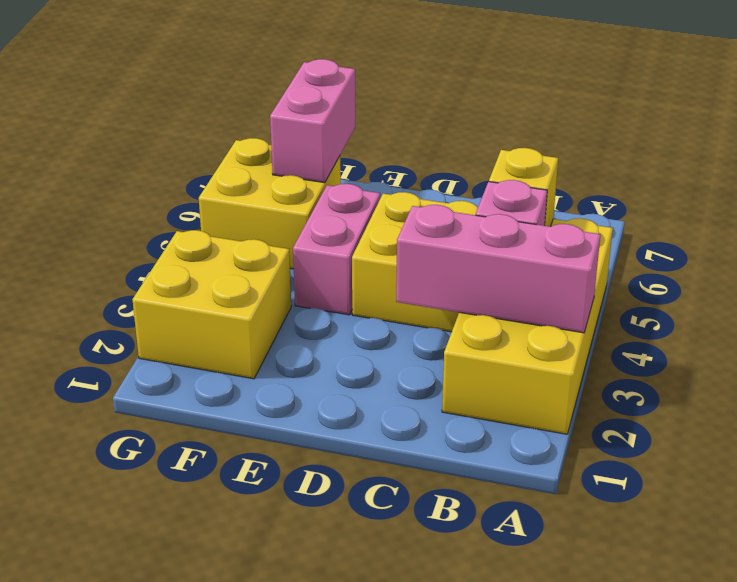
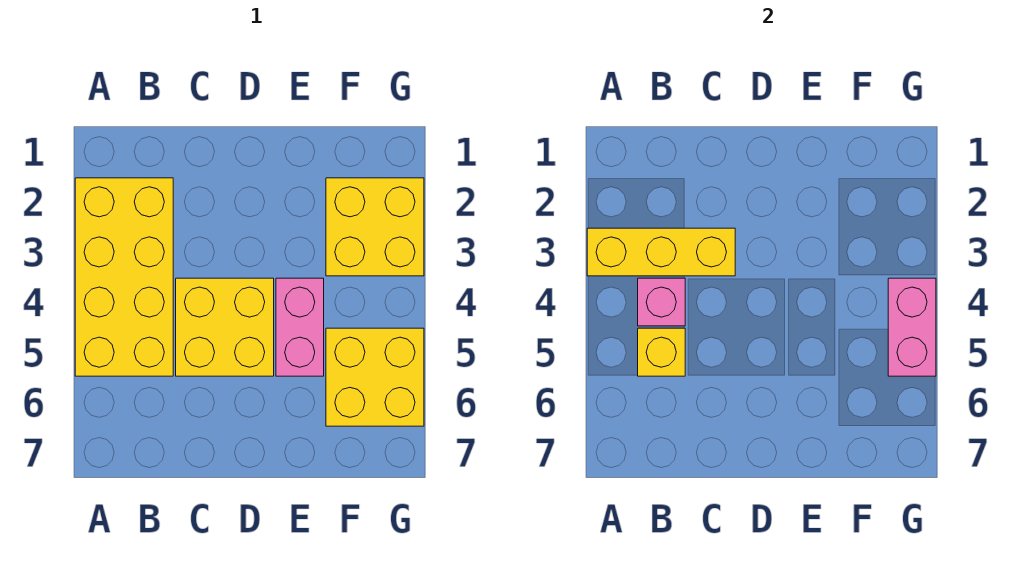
pink brick A3:C3 level 2 -> yellow brick A3:C3 level 2
pink brick F6:F7 level 2 -> pink brick G4:G5 level 2

